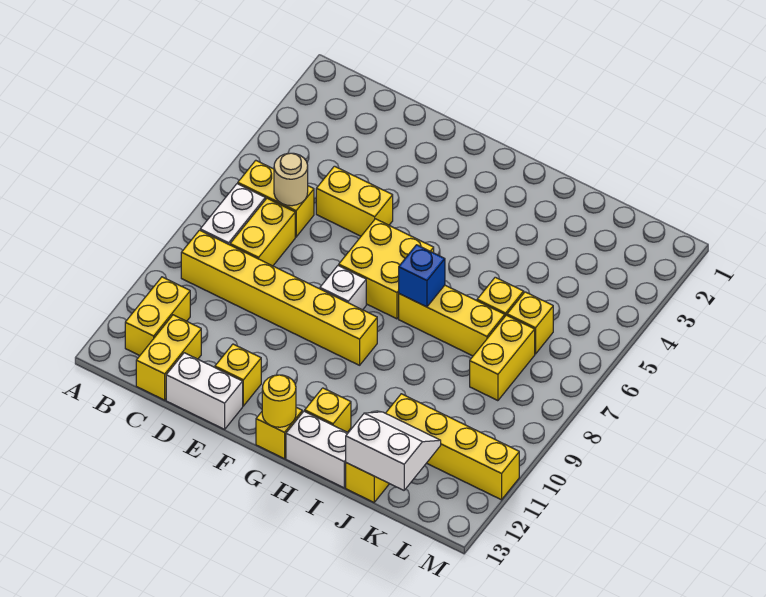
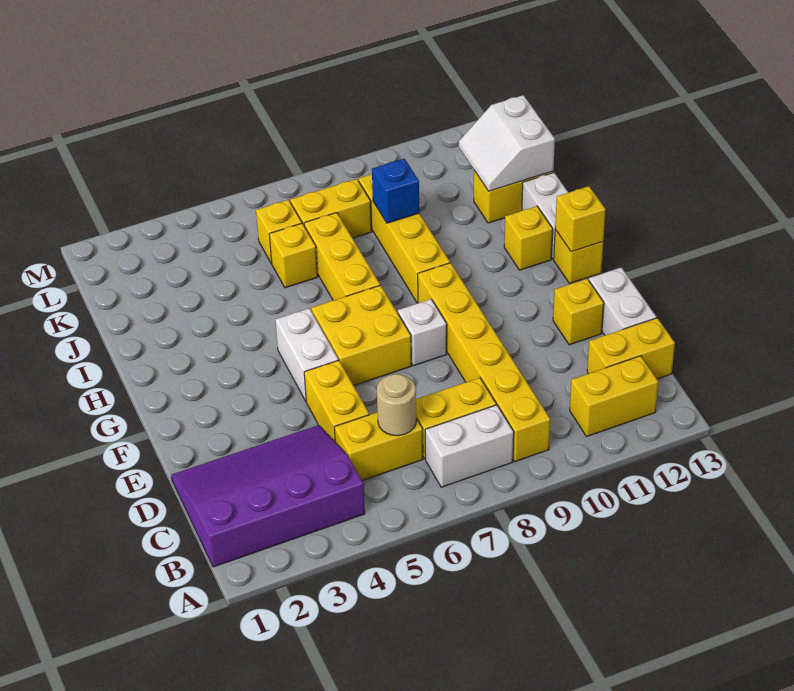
none -> purple slope B1:D4 level 1 top B
yellow brick B6:C6 level 1 -> yellow brick C5:C6 level 1
none -> white brick F5:G5 level 1
yellow round brick G13 level 2 -> yellow brick G13 level 2
blue brick H7 level 2 -> blue brick J9 level 2
yellow brick J11:M11 level 1 -> yellow brick H9:K9 level 1

